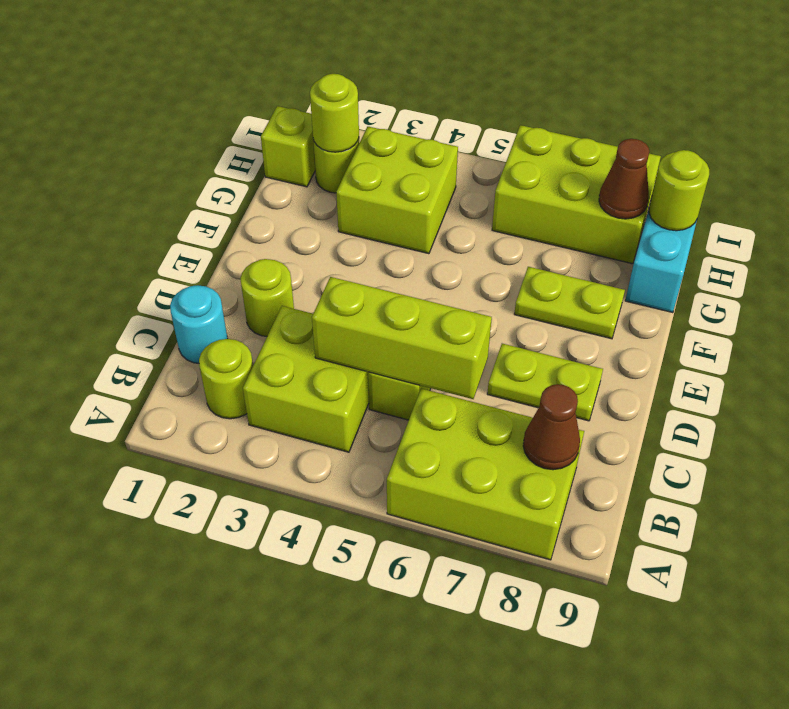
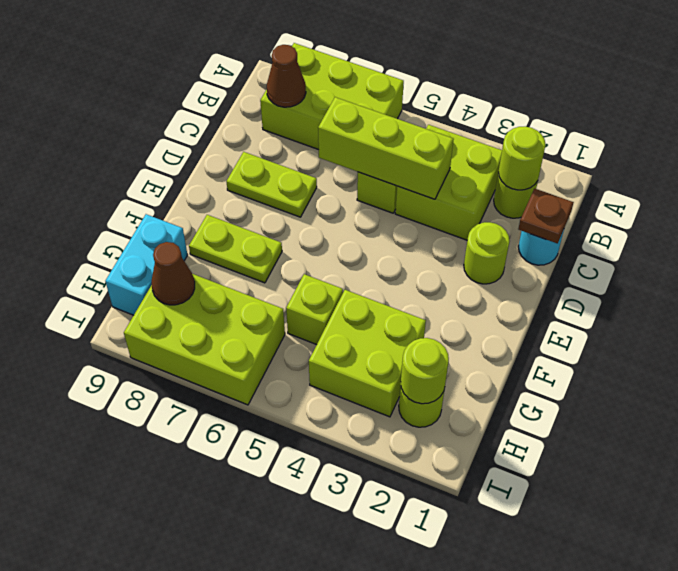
none -> brown plate C1 level 2
lime brick H1 level 1 -> lime brick G5 level 1
lime round brick H9 level 2 -> lime round brick B2 level 2

